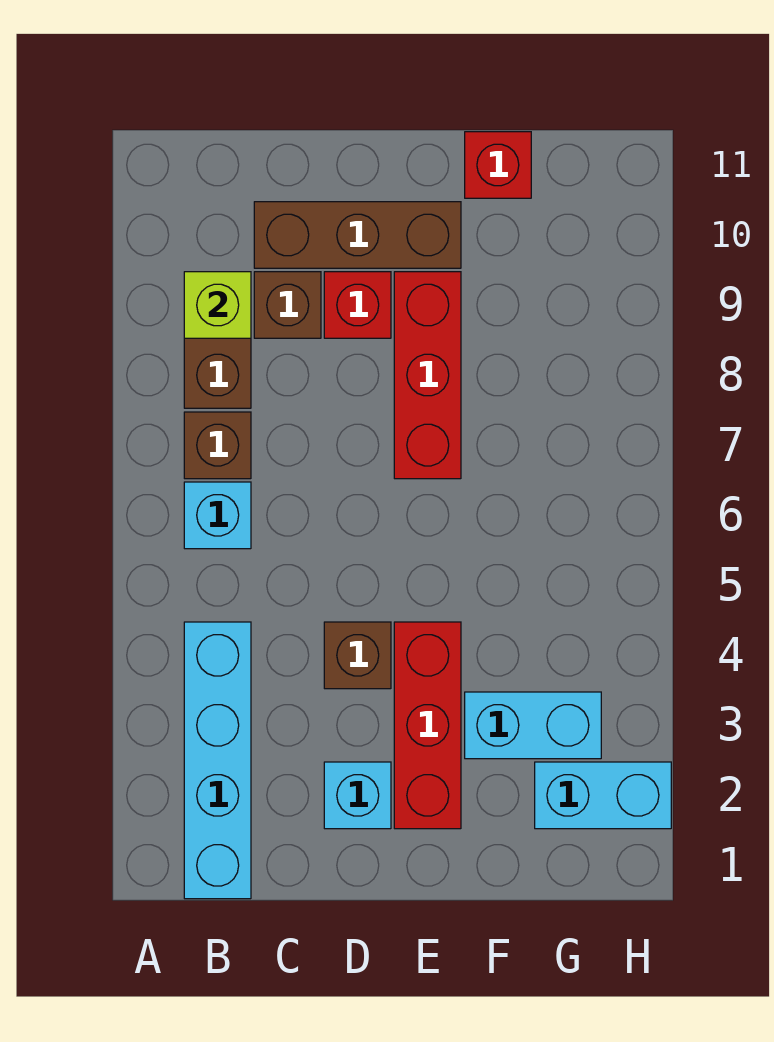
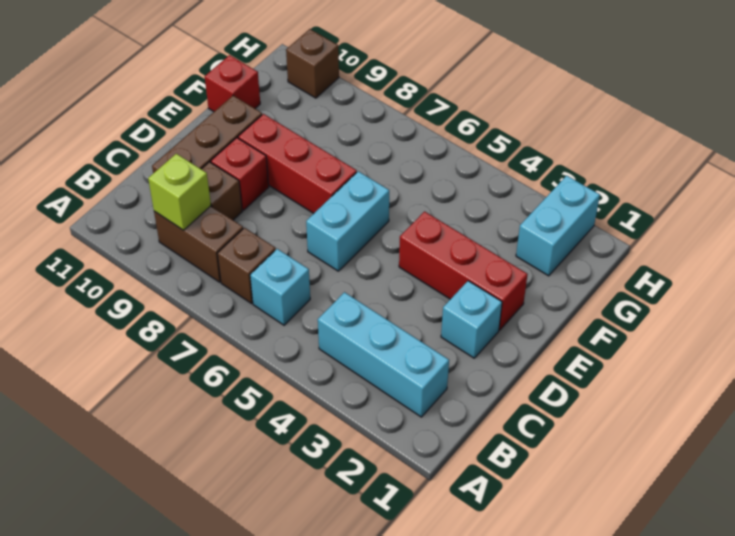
cyan brick B1:B4 level 1 -> cyan brick B2:B4 level 1
brown brick D4 level 1 -> brown brick H10 level 1
cyan brick F3:G3 level 1 -> cyan brick D6:E6 level 1

